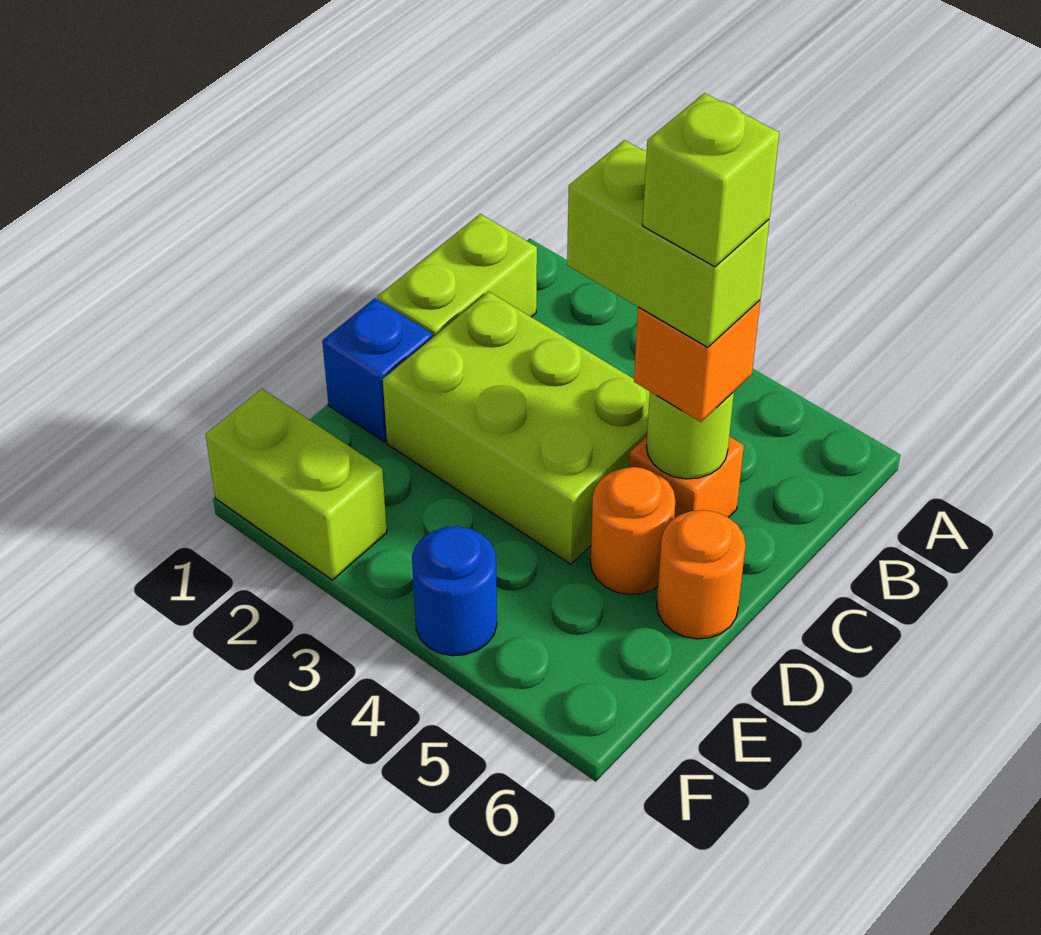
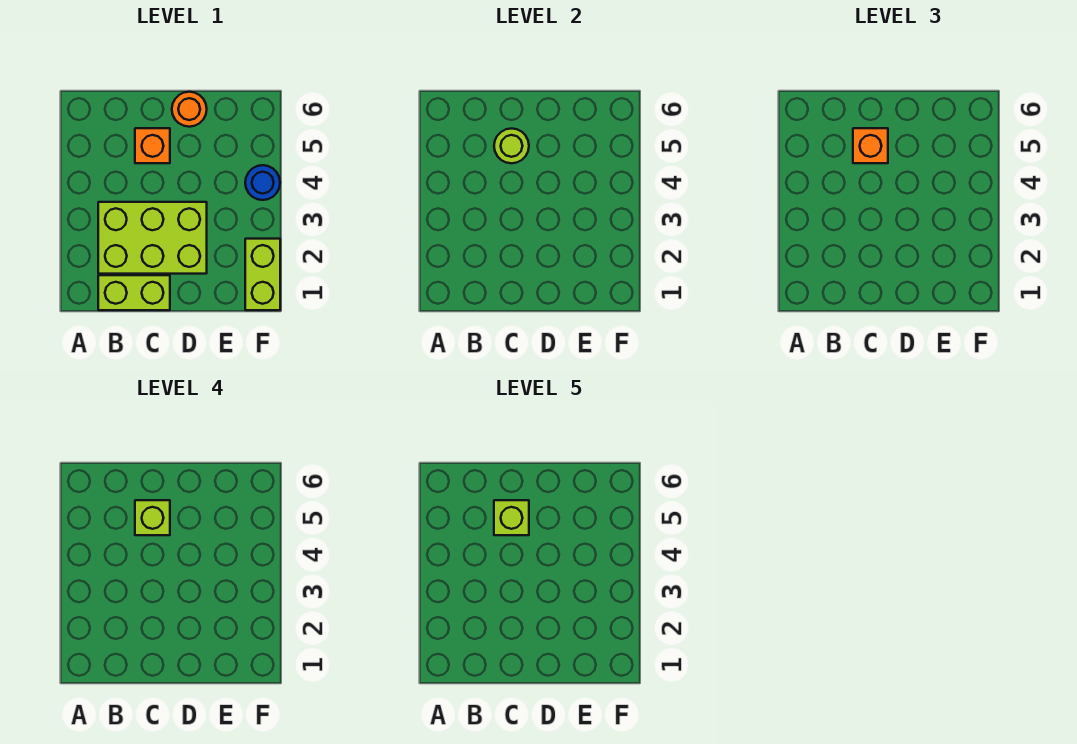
lime brick C2:D4 level 1 -> lime brick B2:D3 level 1
lime brick C4:C5 level 4 -> lime brick C5 level 4
blue brick D1 level 1 -> none
orange round brick D5 level 1 -> none

